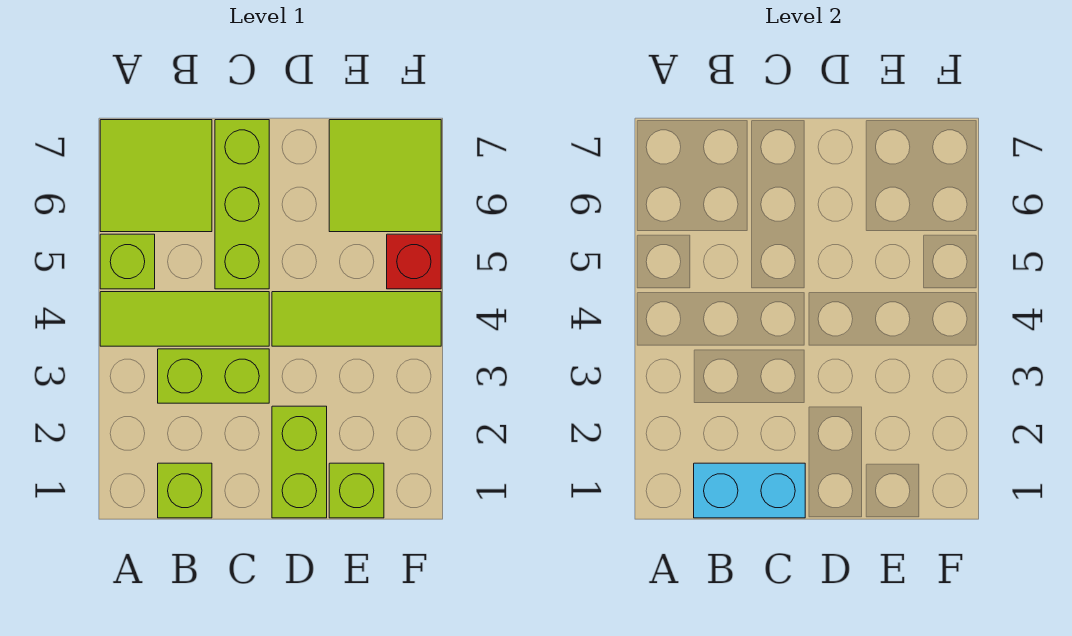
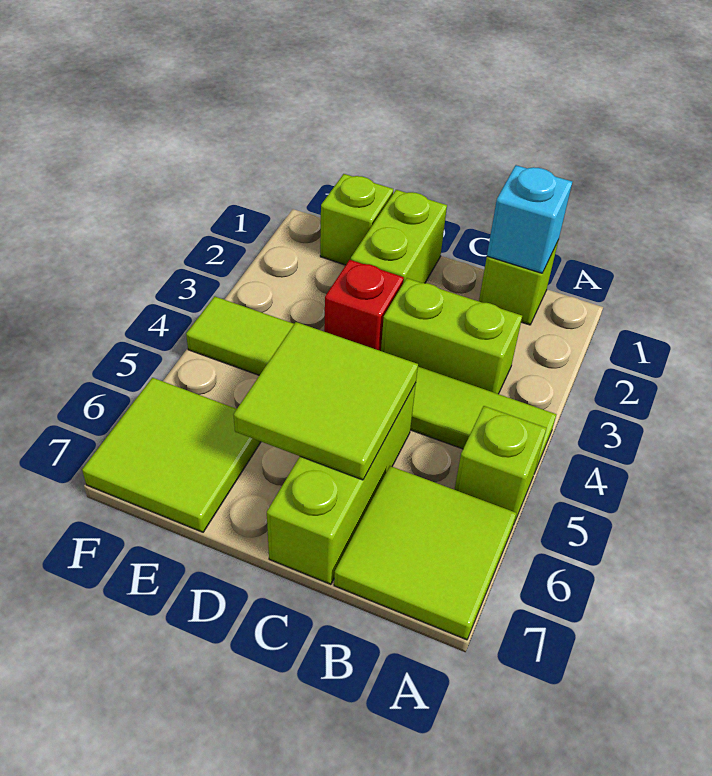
cyan brick B1:C1 level 2 -> cyan brick B1 level 2
none -> lime tile C5:D6 level 2
red brick F5 level 1 -> red brick D3 level 1

